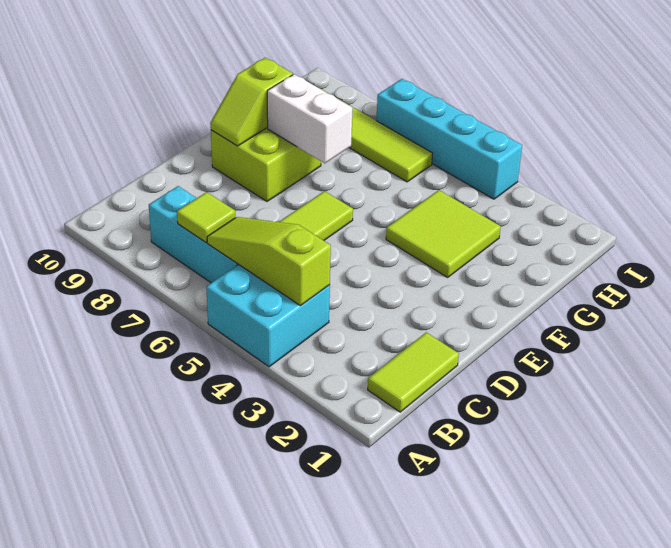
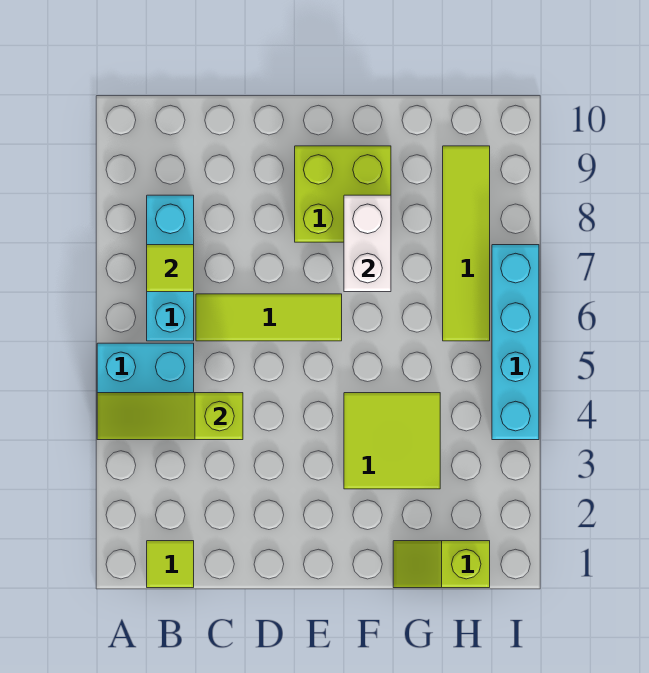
lime tile B1:C1 level 1 -> lime tile B1 level 1
lime slope B4:B6 level 2 top 4 -> lime slope A4:C4 level 2 top C
lime slope E9:F9 level 2 top F -> lime slope G1:H1 level 1 top H

